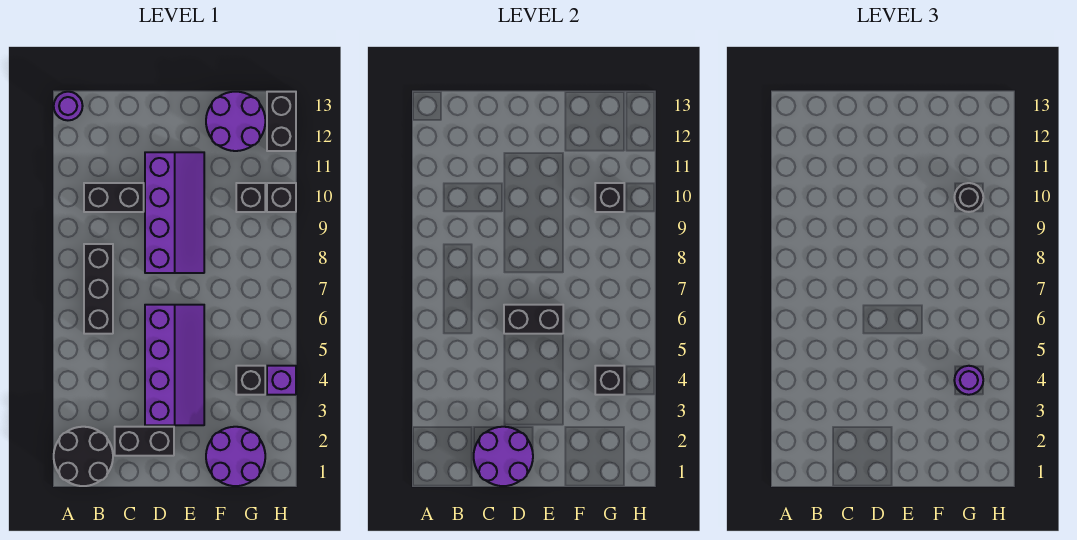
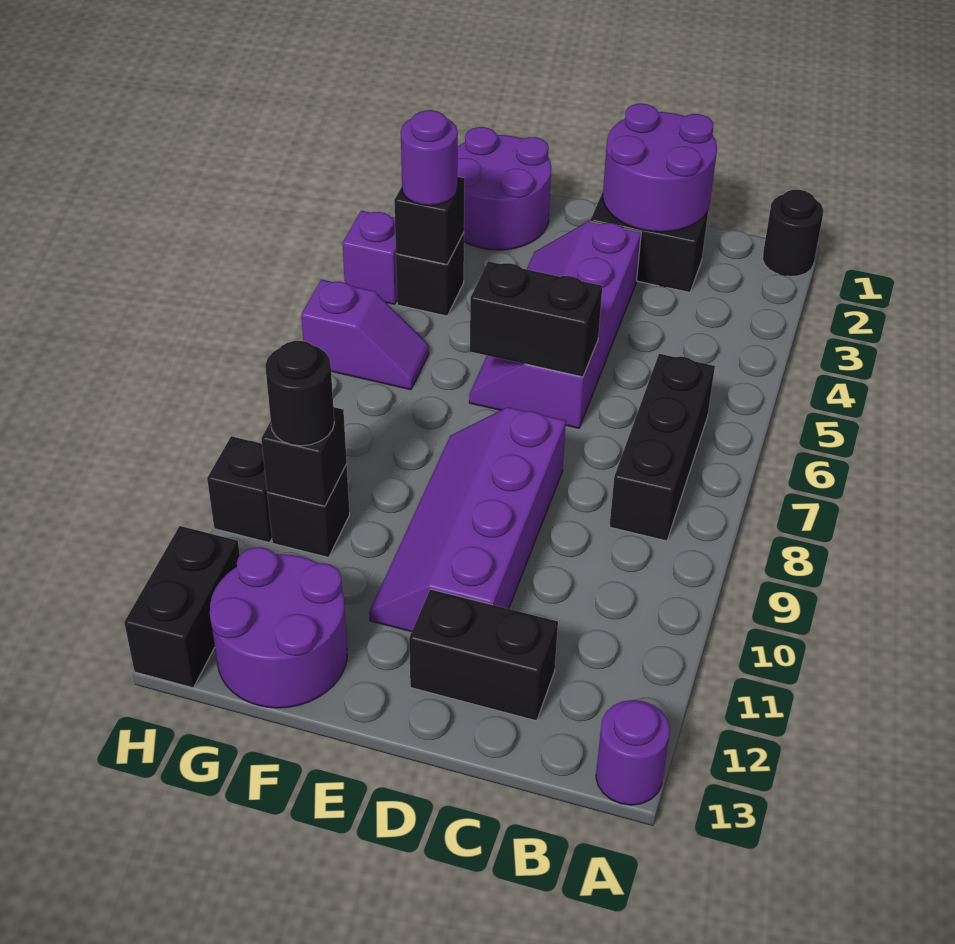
black round brick A1:B2 level 1 -> black round brick A1 level 1
black brick B10:C10 level 1 -> black brick C12:D12 level 1
none -> purple slope G6:H6 level 1 top H

